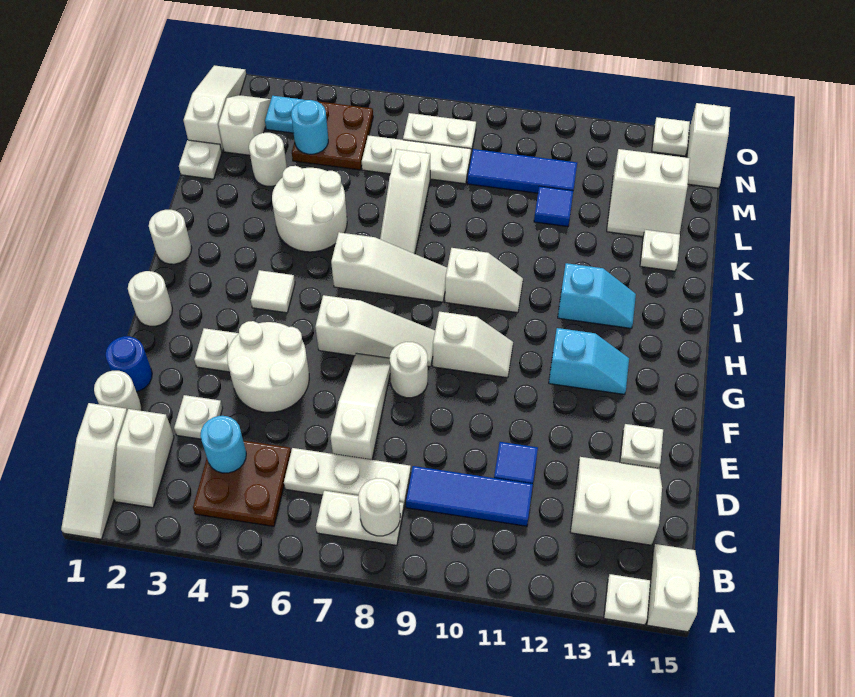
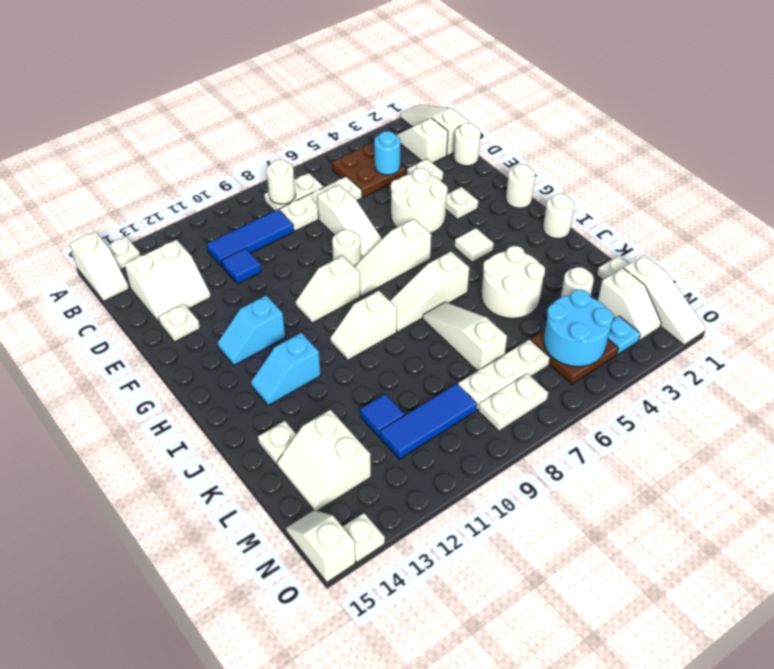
blue round brick E1 level 1 -> none
white slope L13:M14 level 1 top M -> white slope L13:M14 level 1 top 13
cyan round brick M4 level 2 -> cyan round brick M4:N5 level 2

